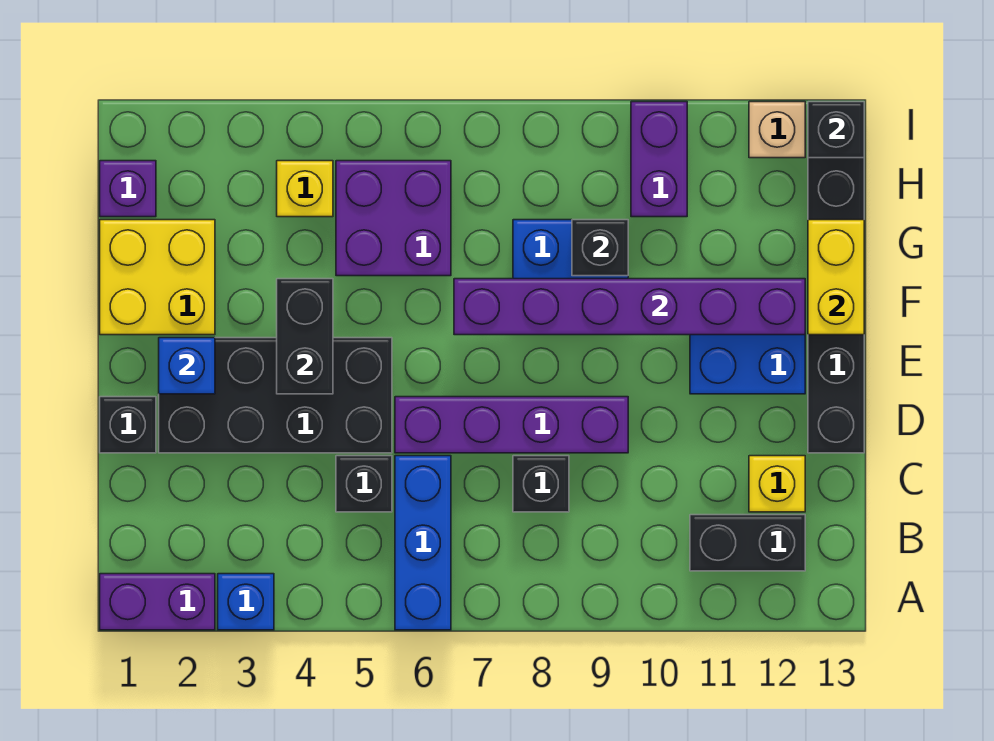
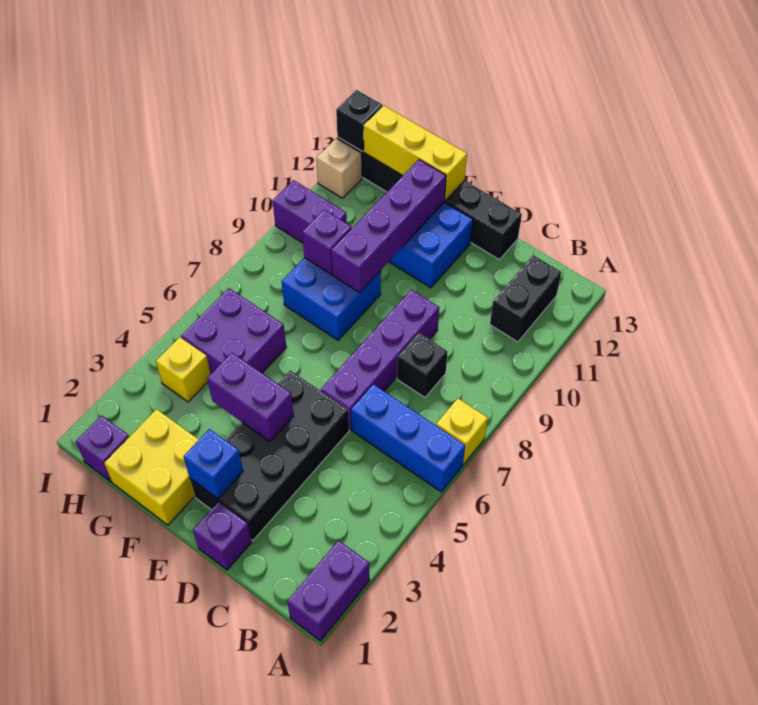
blue brick A3 level 1 -> none
black brick C5 level 1 -> none
yellow brick C12 level 1 -> yellow brick A7 level 1
black brick D1 level 1 -> purple brick D1 level 1
black brick E4:F4 level 2 -> purple brick E4:F4 level 2
purple brick F7:F12 level 2 -> purple brick F9:F12 level 2
yellow brick F13:G13 level 2 -> yellow brick F13:H13 level 2
black brick G9 level 2 -> purple brick G9 level 2

